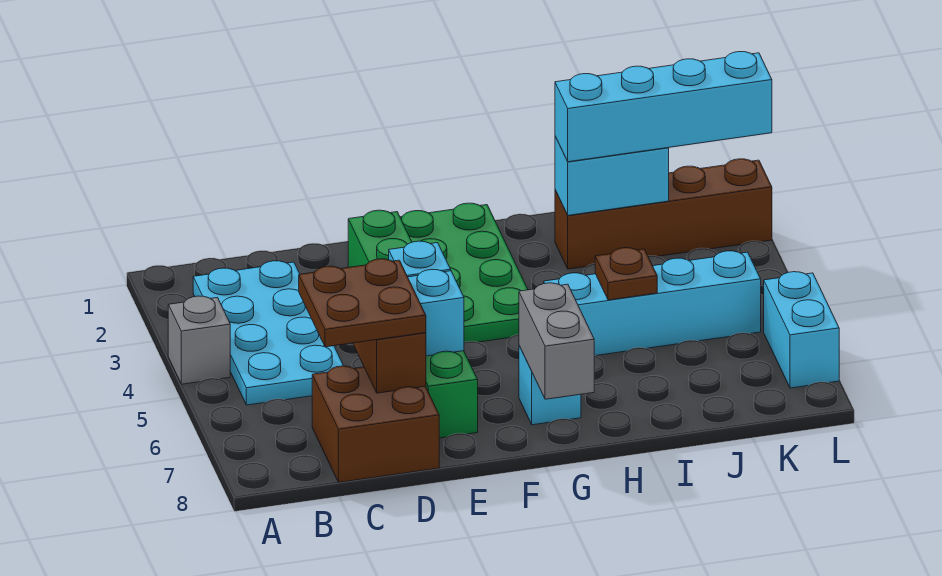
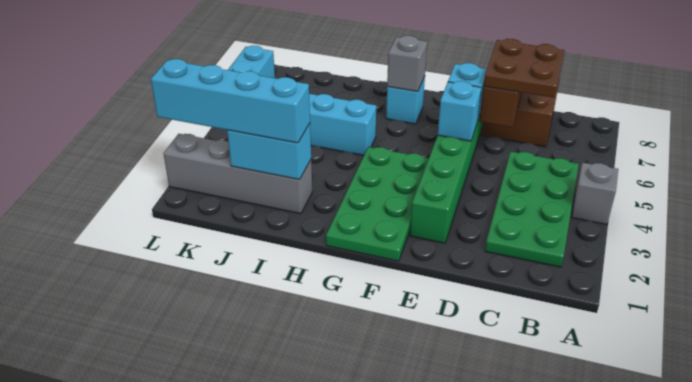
cyan plate B2:C5 level 1 -> green plate B2:C5 level 1
grey brick G7:G8 level 2 -> grey brick G7 level 2
brown brick I2:L2 level 1 -> grey brick I2:L2 level 1
brown plate I5 level 2 -> none

